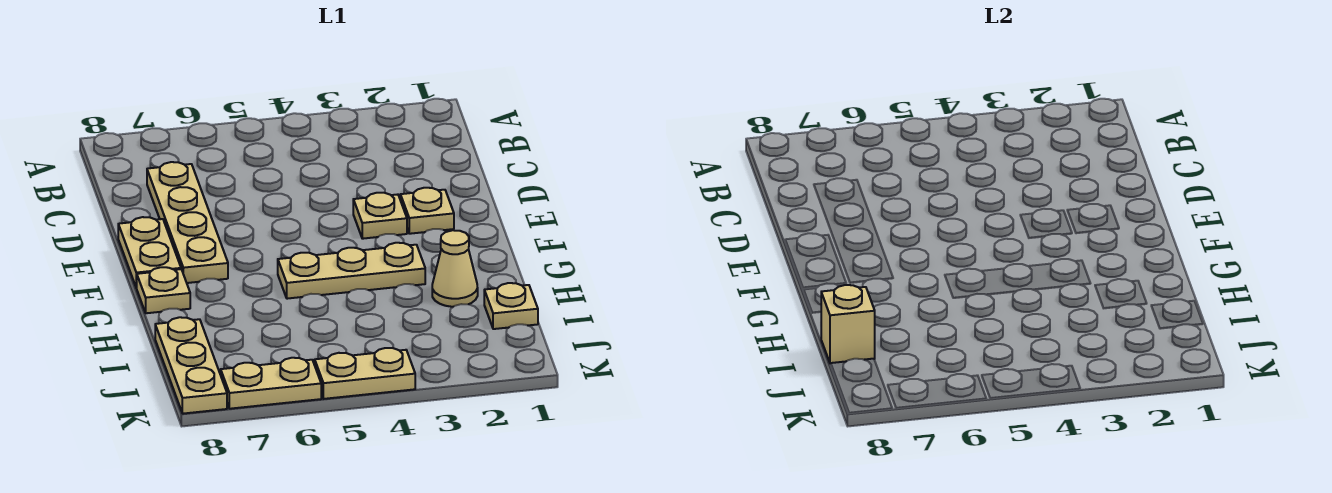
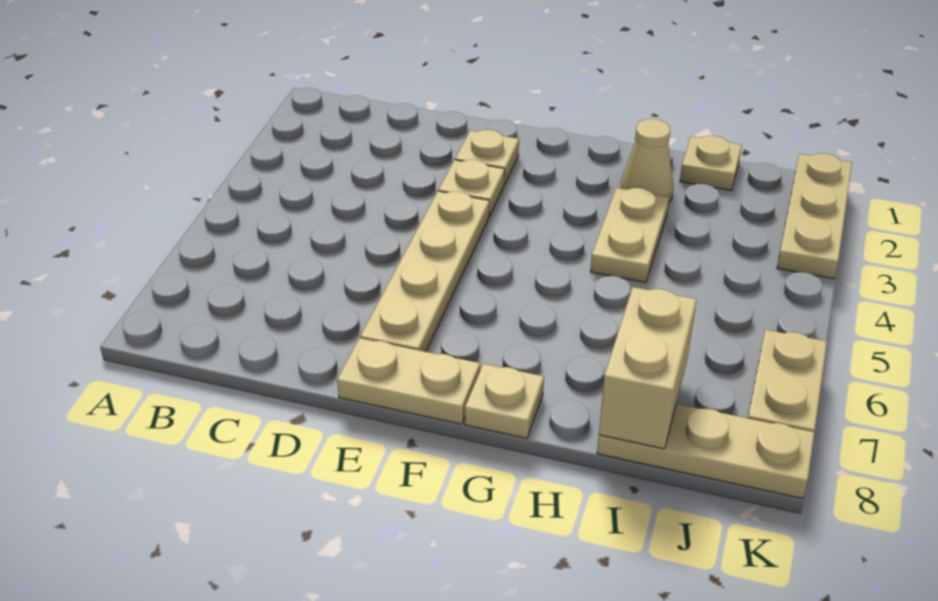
tan plate C7:F7 level 1 -> tan plate E4:E7 level 1
tan plate G3:G5 level 1 -> tan plate K1:K3 level 1
tan brick I8 level 2 -> tan brick I7:I8 level 2
tan plate K4:K5 level 1 -> tan plate H3:H4 level 1

